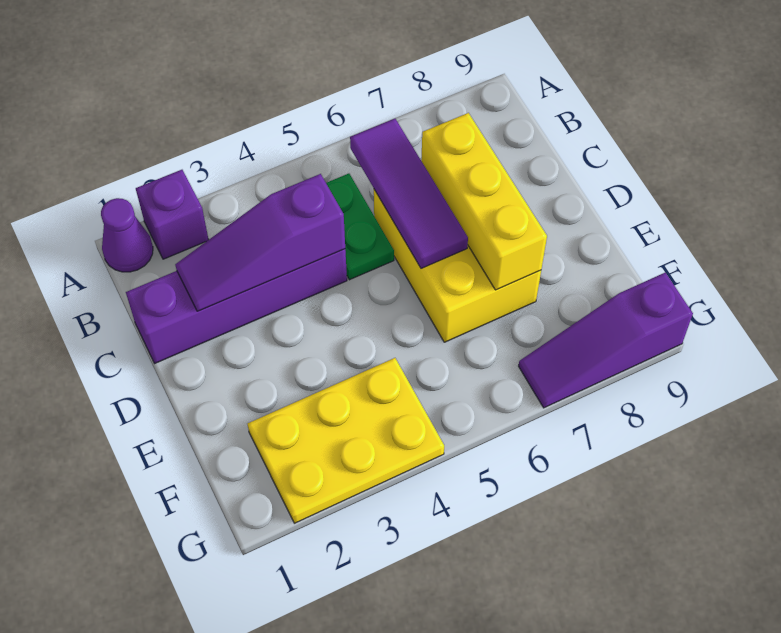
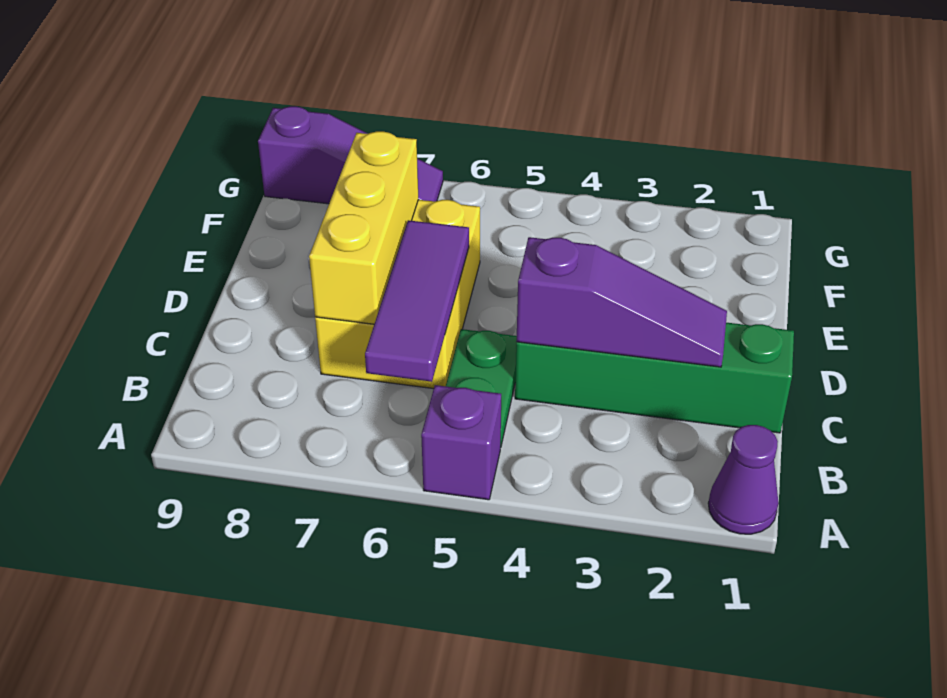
purple brick A2 level 1 -> purple brick A5 level 1
purple brick C1:C4 level 1 -> green brick C1:C4 level 1
yellow plate F2:G4 level 1 -> none

